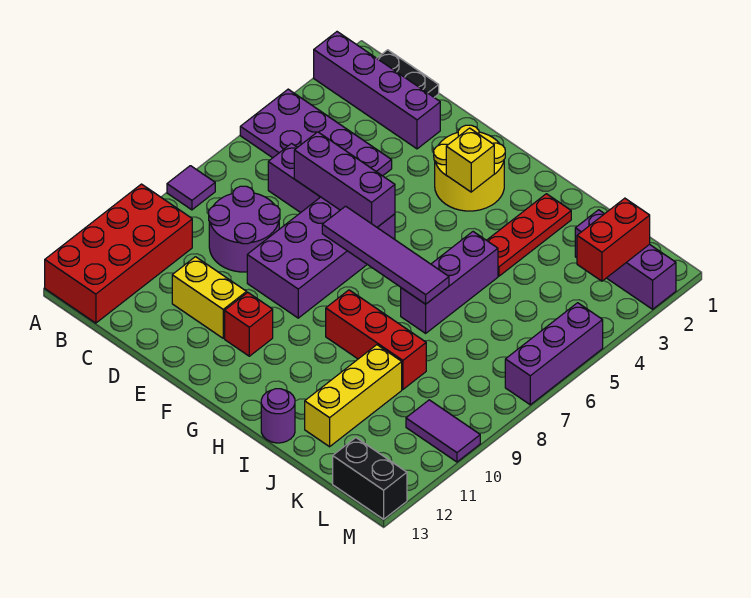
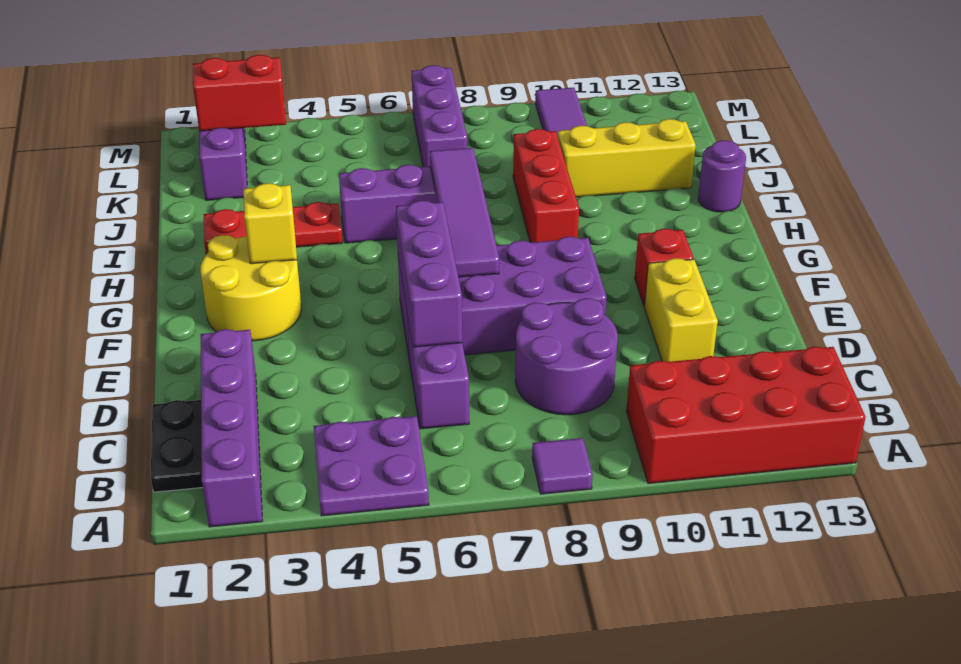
purple plate A4:D5 level 1 -> purple plate A4:B5 level 1
black brick L13:M13 level 1 -> none
purple brick M5:M7 level 1 -> purple brick K7:M7 level 1

